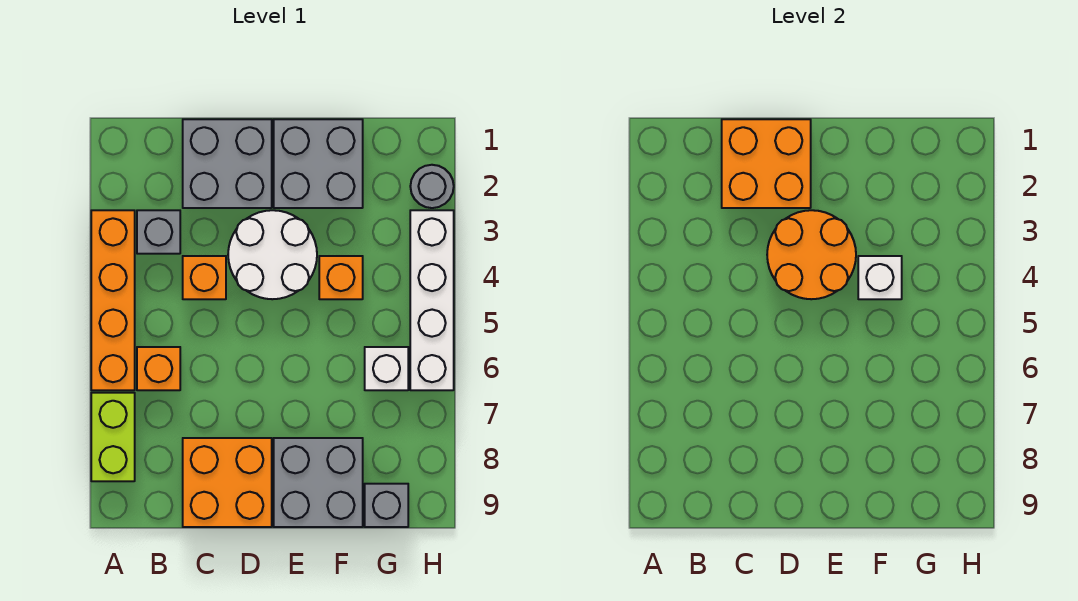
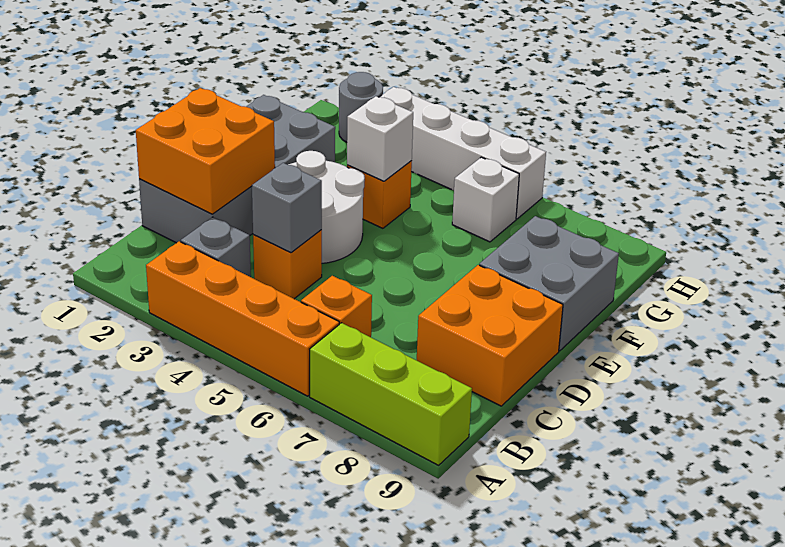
lime brick A7:A8 level 1 -> lime brick A7:A9 level 1
orange round brick D3:E4 level 2 -> none
grey brick G9 level 1 -> grey brick C4 level 2

